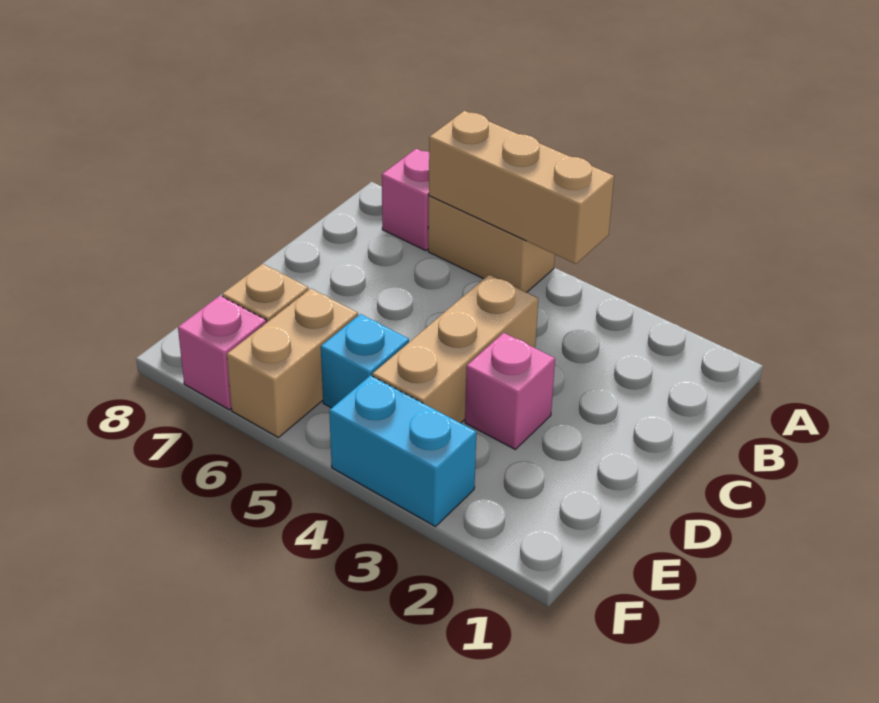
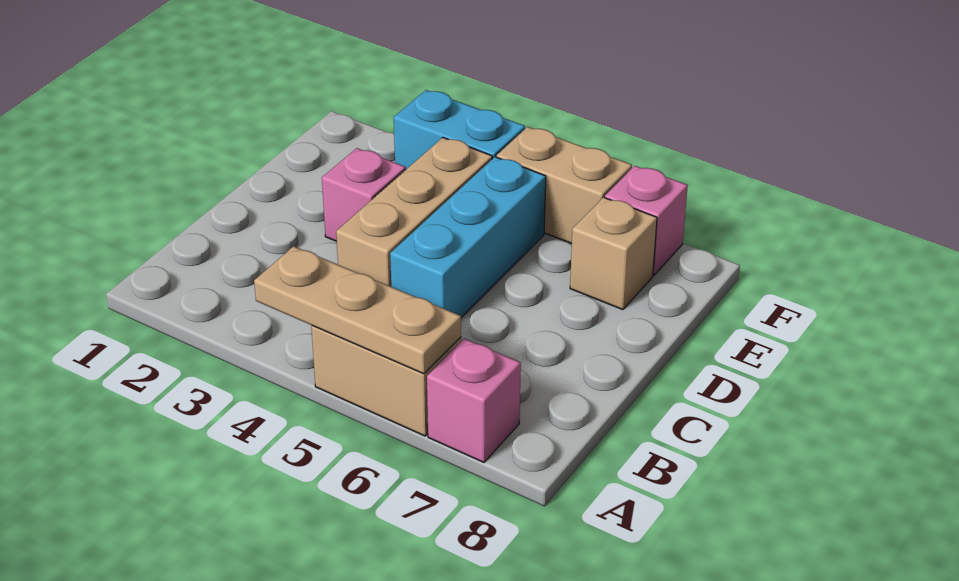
tan brick A4:A6 level 2 -> tan plate A4:A6 level 2
cyan brick E5 level 1 -> cyan brick C5:E5 level 1
tan brick E6:F6 level 1 -> tan brick F5:F6 level 1

